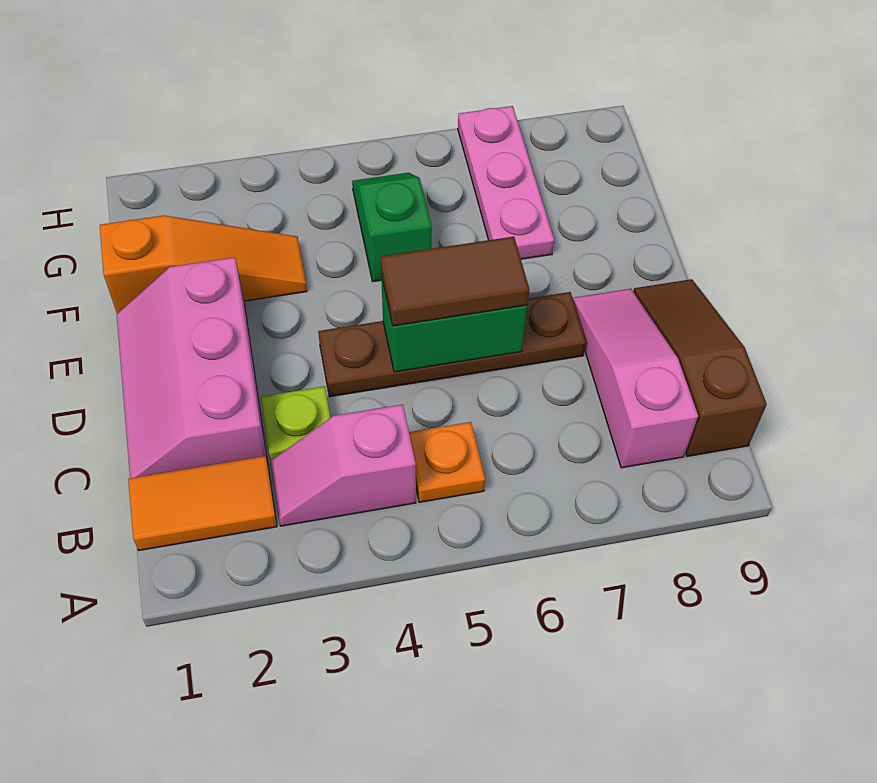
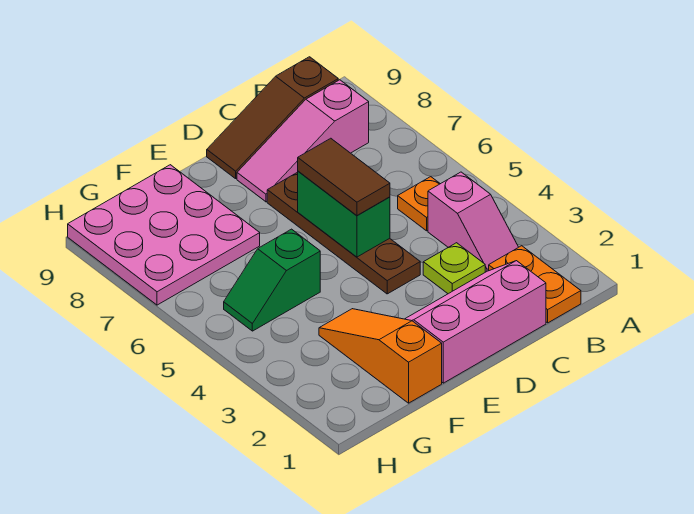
orange tile B1:B2 level 1 -> orange plate B1:B2 level 1
pink slope C1:E2 level 1 top 2 -> pink slope C1:E2 level 1 top 1
pink plate F7:H7 level 1 -> pink plate F7:H9 level 1

